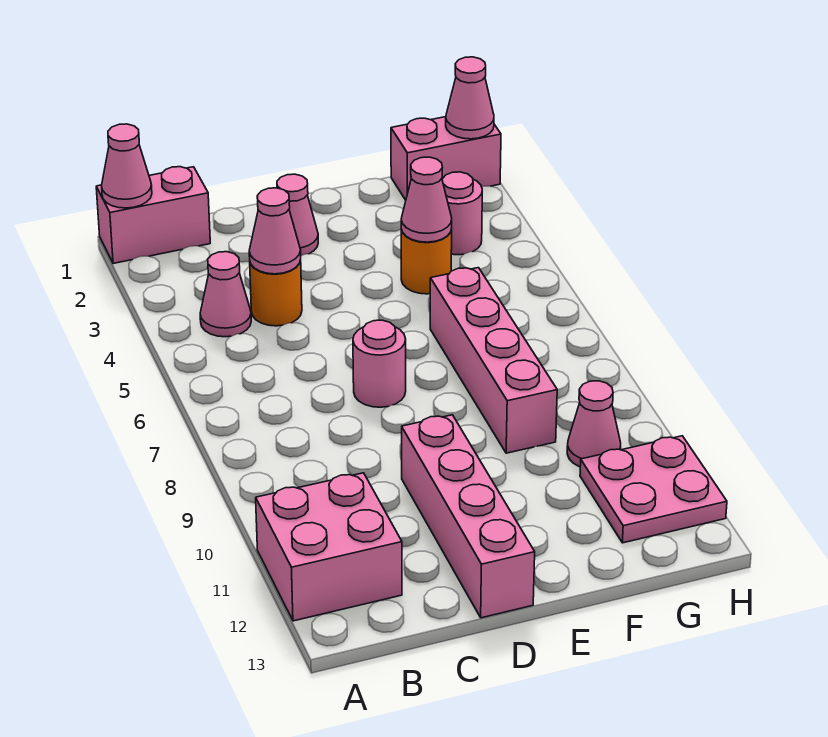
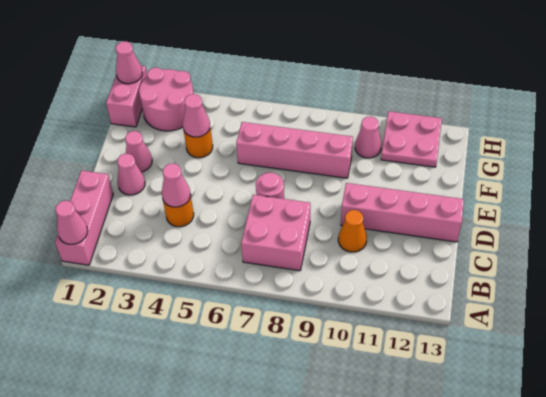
pink brick A1:B1 level 1 -> pink brick A1:C1 level 1
pink brick A11:B12 level 1 -> pink brick B7:C8 level 1
pink cone B4 level 1 -> pink cone E2 level 1
none -> orange cone C10 level 1
pink round brick G3 level 1 -> pink round brick G2:H3 level 1

